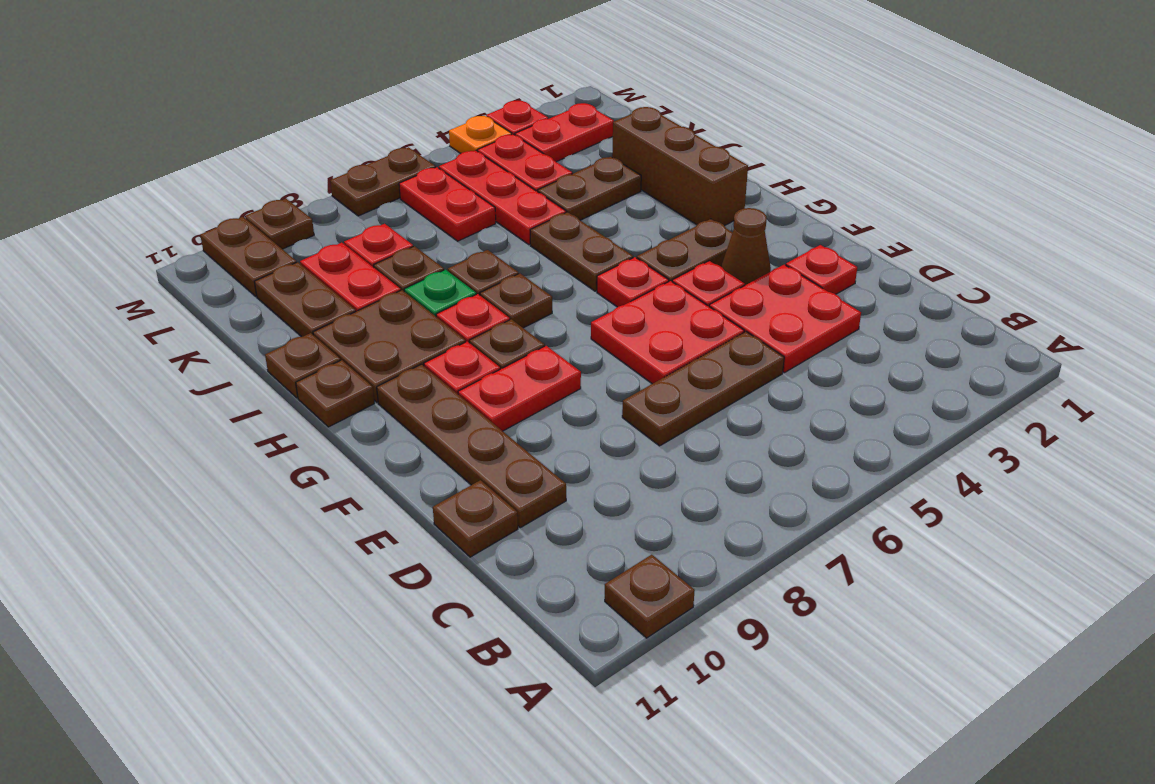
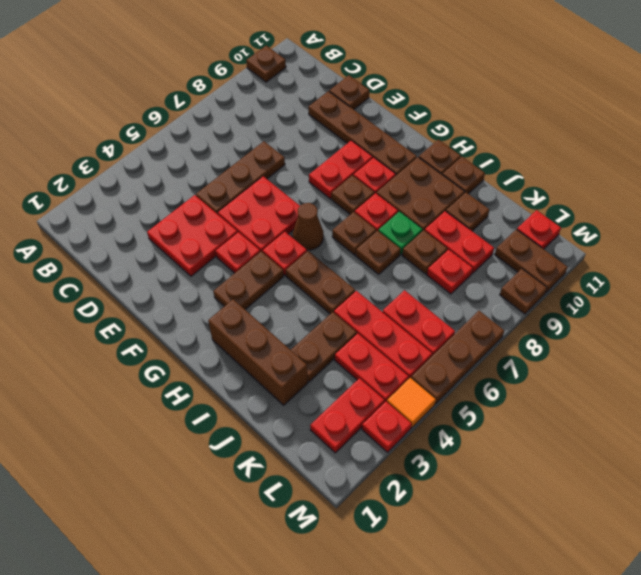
red plate E2 level 1 -> red plate L11 level 1
brown cone F3 level 1 -> brown cone G6 level 1
brown plate J10:K10 level 1 -> brown plate J10 level 1
orange plate M4 level 1 -> orange tile M4 level 1
brown plate M6:M7 level 1 -> brown plate M5:M7 level 1

